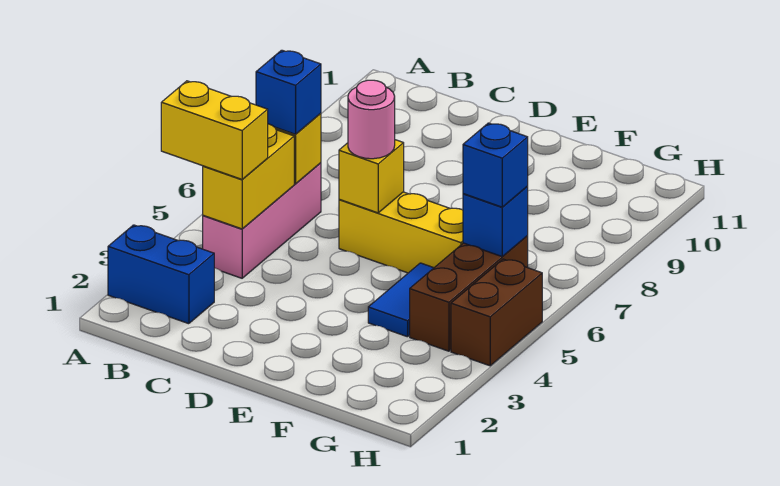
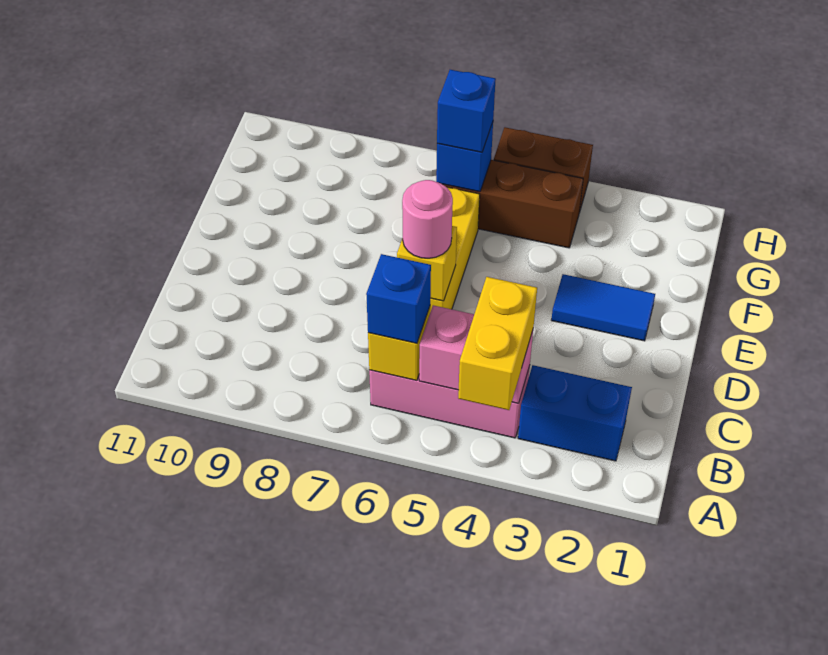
blue brick A2:B2 level 1 -> blue brick B2:B3 level 1
yellow brick B4:B5 level 2 -> pink brick B4:B5 level 2
blue tile F4:F5 level 1 -> blue tile E2:E3 level 1

